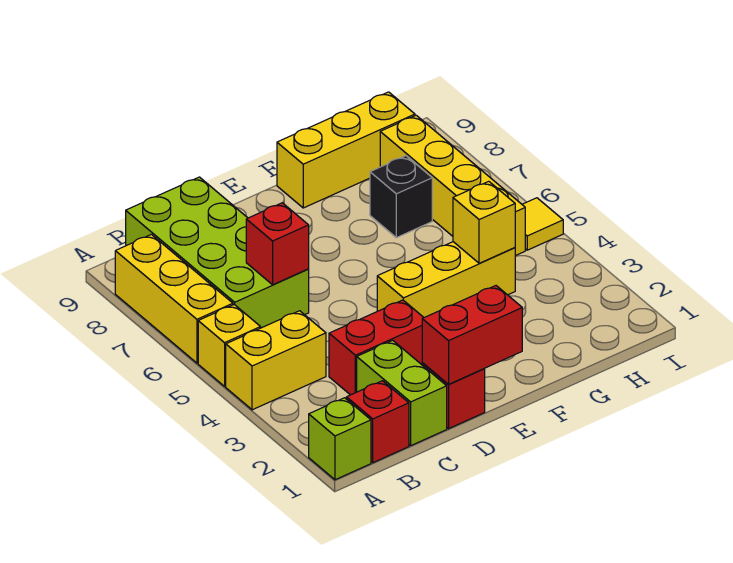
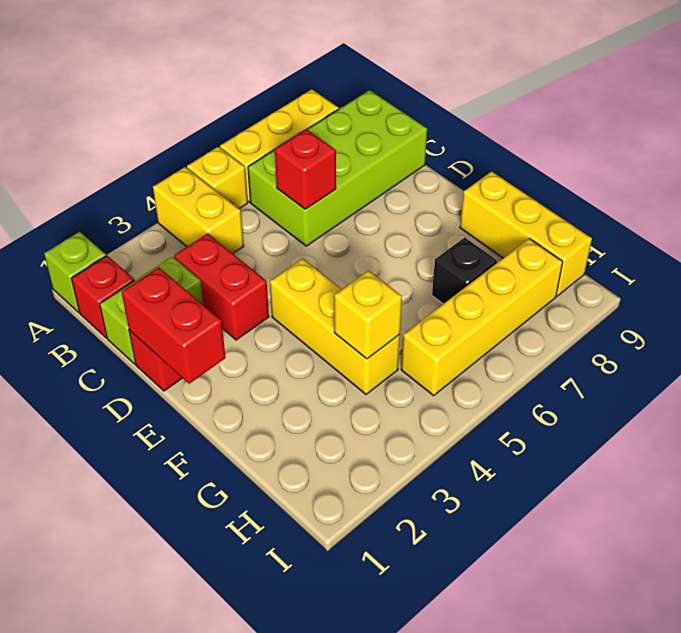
yellow tile I5 level 1 -> none

